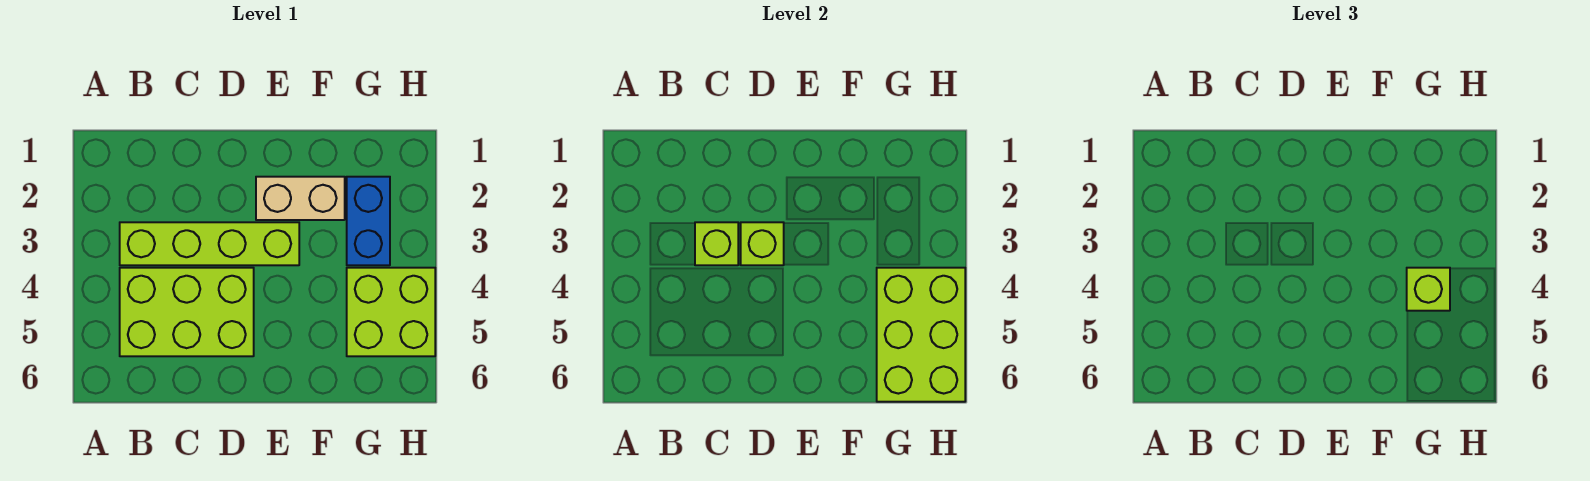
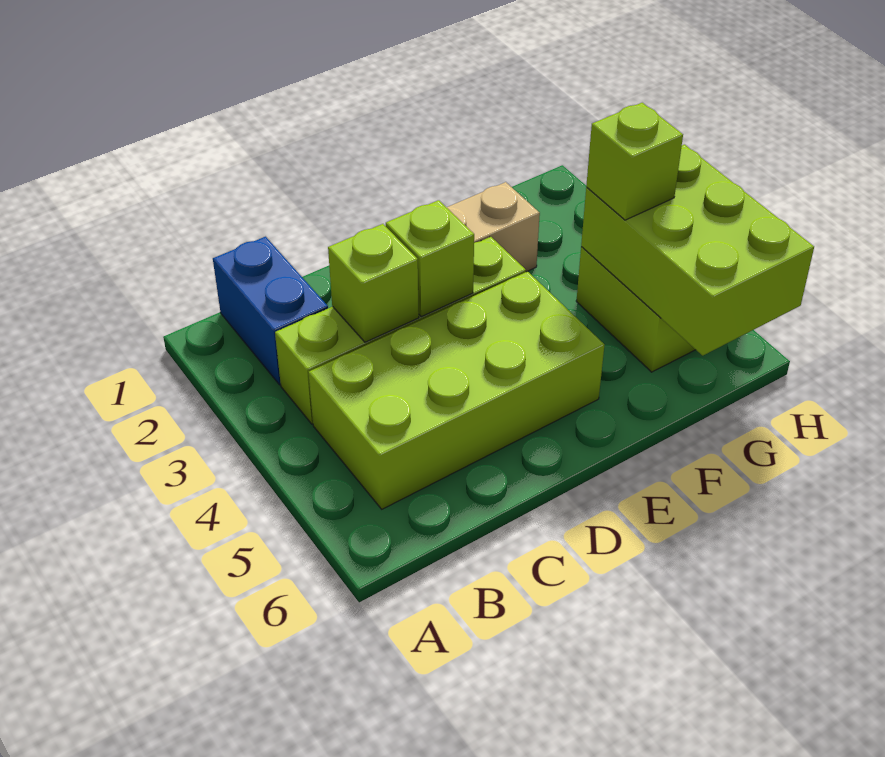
lime brick B4:D5 level 1 -> lime brick B4:E5 level 1
blue brick G2:G3 level 1 -> blue brick B1:B2 level 1

